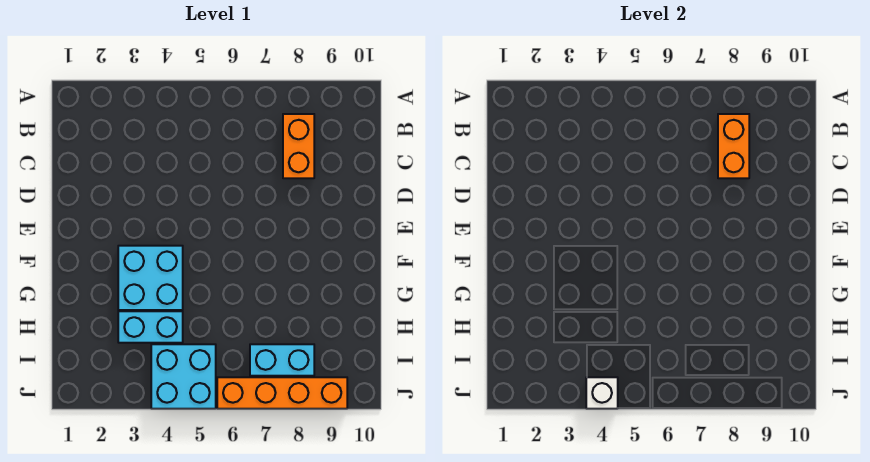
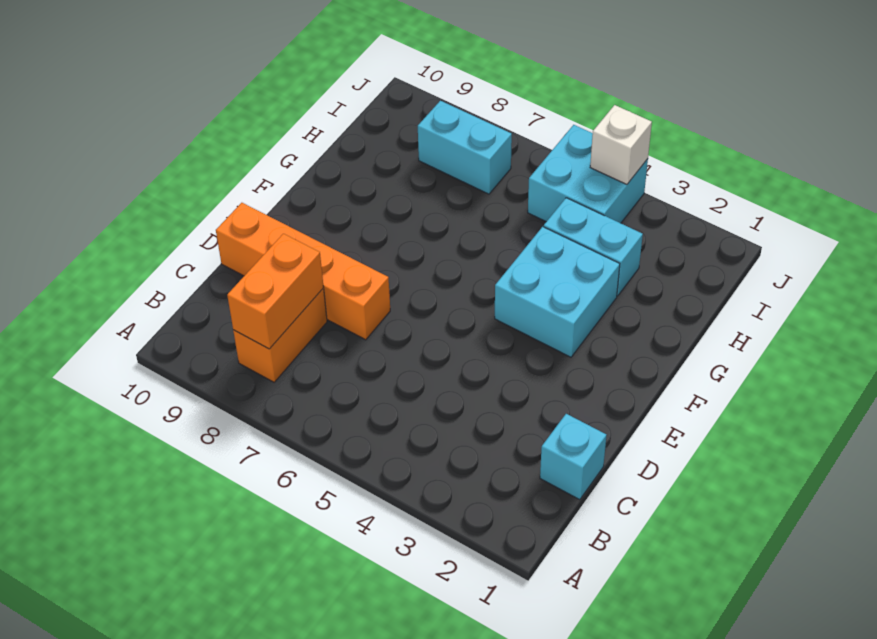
none -> cyan brick C1 level 1
orange brick J6:J9 level 1 -> orange brick D7:D10 level 1

